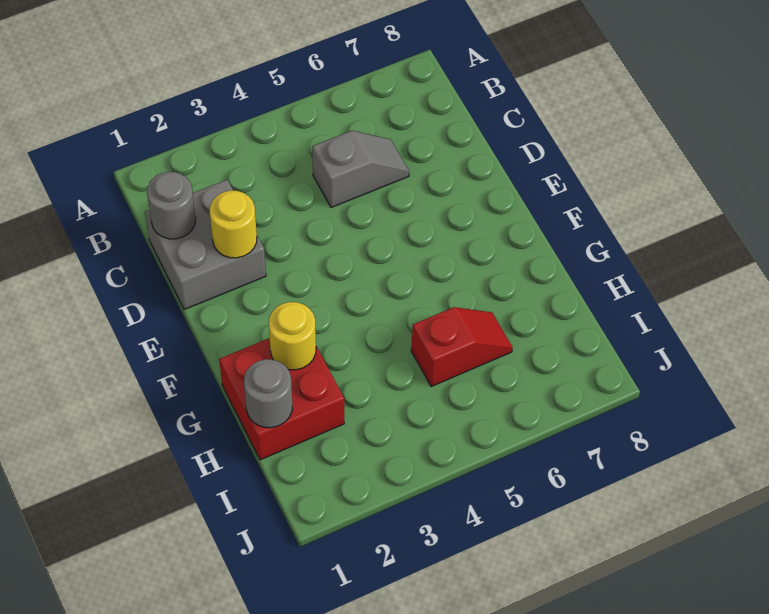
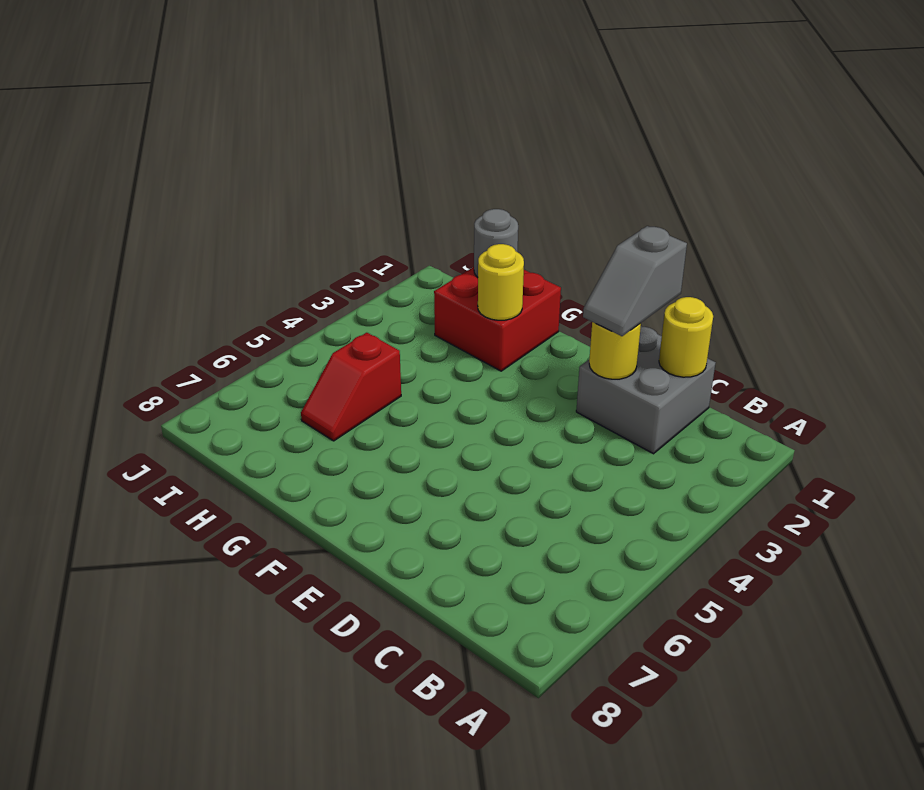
grey round brick C1 level 2 -> yellow round brick C1 level 2
grey slope C5:C6 level 1 top 5 -> grey slope D1:D2 level 3 top 1

